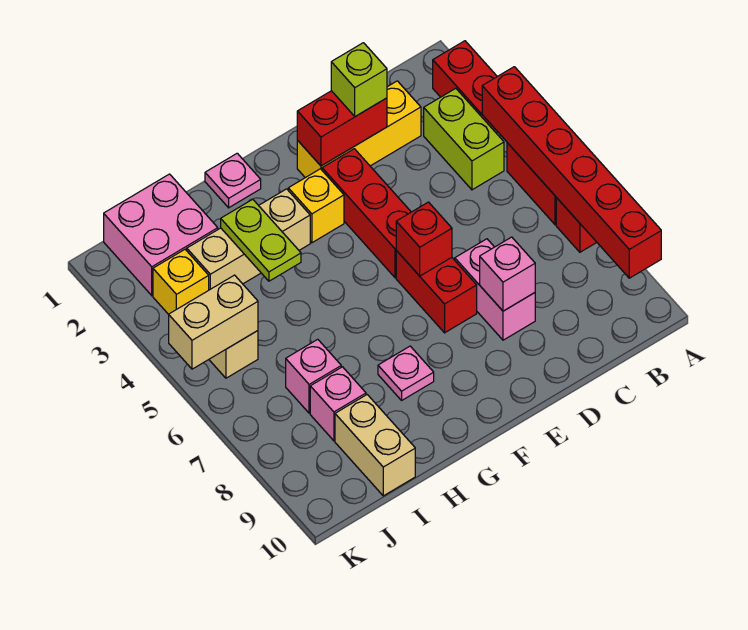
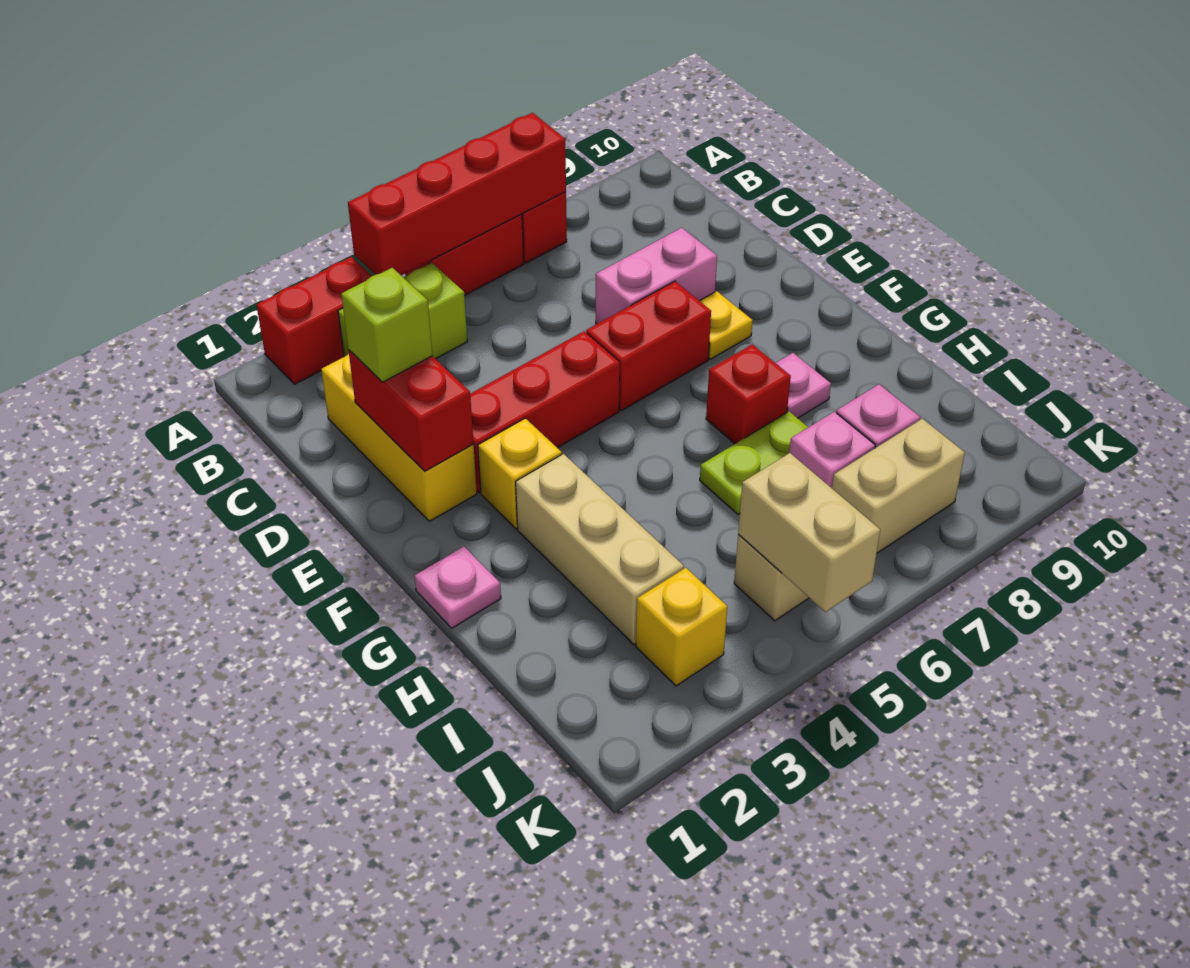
red brick A4:A9 level 2 -> red brick A4:A7 level 2
pink brick D8 level 2 -> none
red brick E6 level 2 -> red brick G7 level 1
none -> yellow plate E8 level 1
lime plate H3:H4 level 2 -> lime plate H6:H7 level 1
pink brick I1:J2 level 1 -> none
tan brick I9:I10 level 1 -> tan brick J7:J8 level 1

